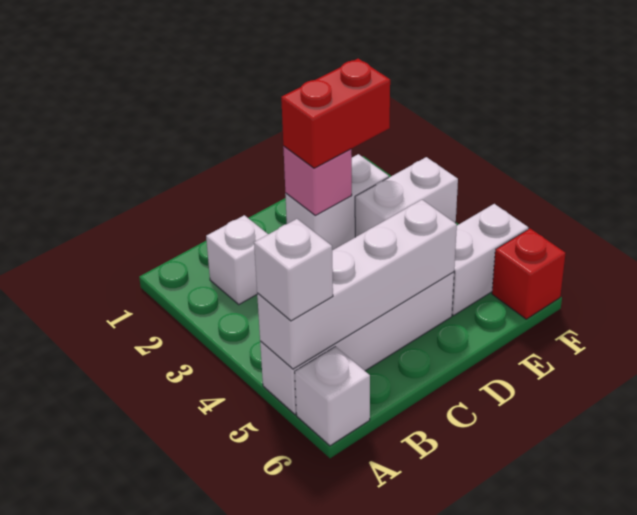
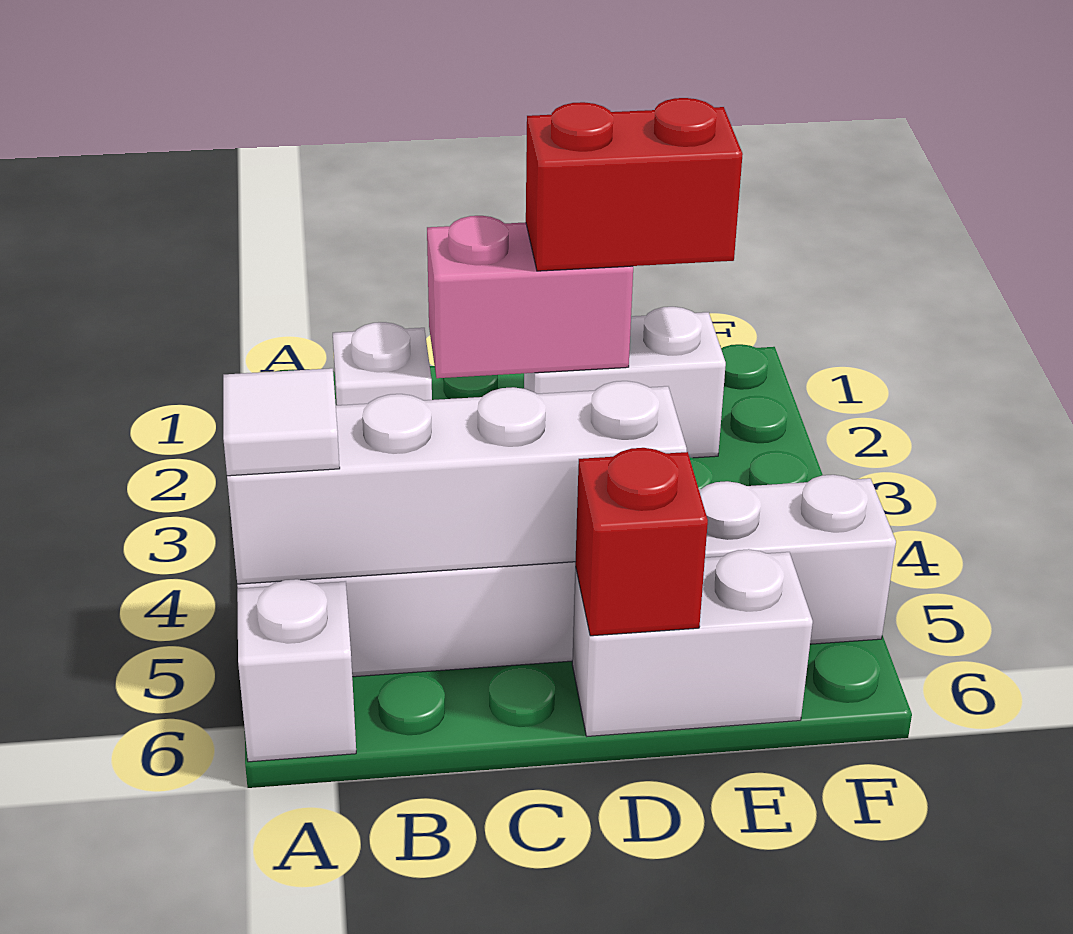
white brick A5 level 3 -> white tile A5 level 3
pink brick D2 level 2 -> pink brick C2:D2 level 2
white brick E3:F3 level 1 -> white brick D6:E6 level 1
red brick F6 level 1 -> red brick D6 level 2

